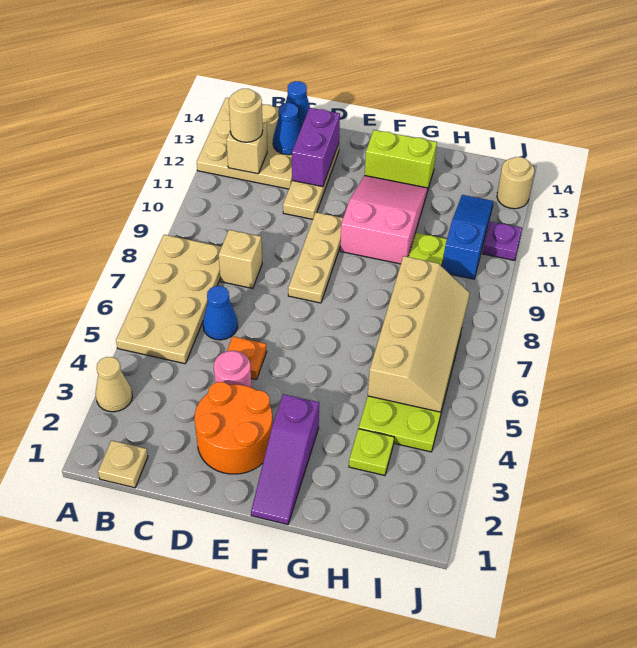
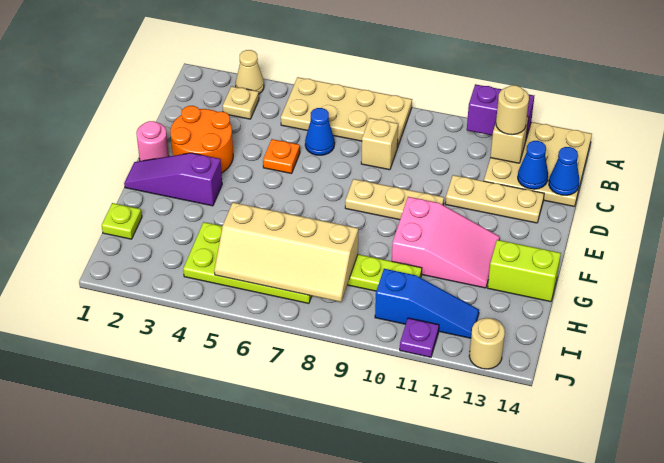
tan plate B1 level 1 -> tan plate B3 level 1
pink round brick D4 level 1 -> pink round brick E1 level 1
purple brick D12:D13 level 2 -> purple brick A11:A12 level 2
lime brick F13:G13 level 1 -> lime brick G13:G14 level 1
lime plate H3 level 1 -> lime plate H1 level 1

